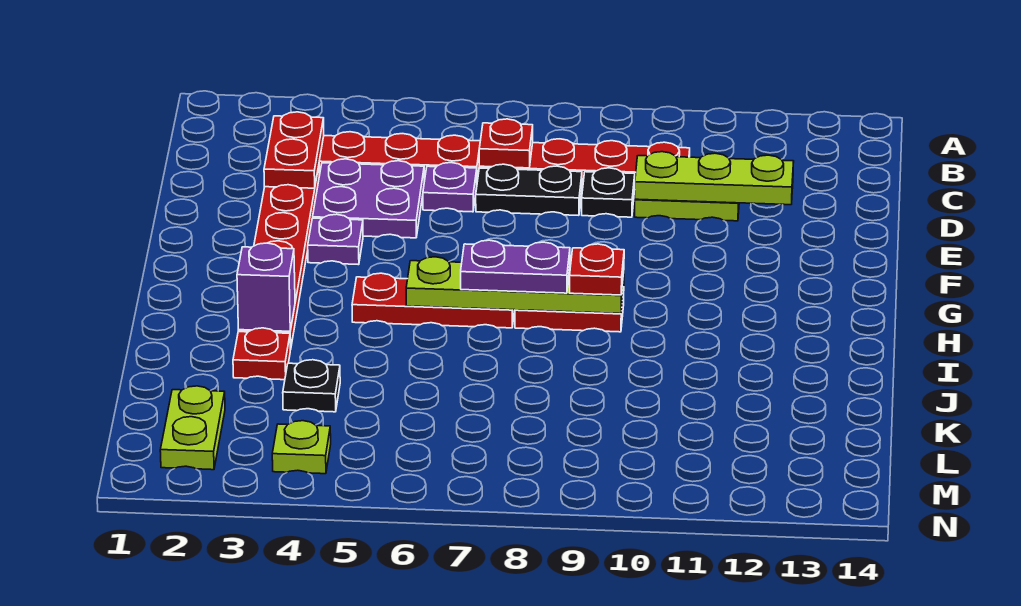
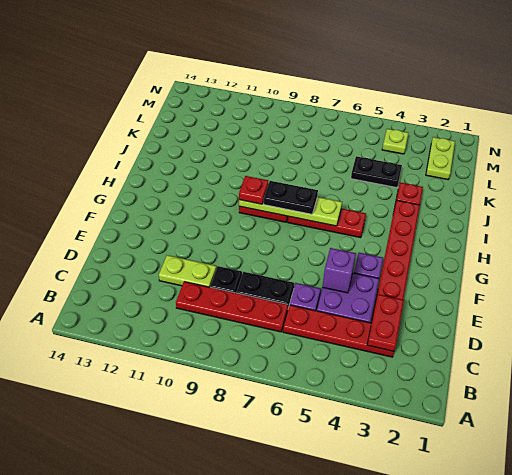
red plate C7 level 2 -> none
lime plate D10:D12 level 2 -> none
purple plate H7:H8 level 3 -> black plate H7:H8 level 3
purple brick I3 level 2 -> purple brick E5 level 2
black plate K4 level 1 -> black plate K4:K5 level 1

